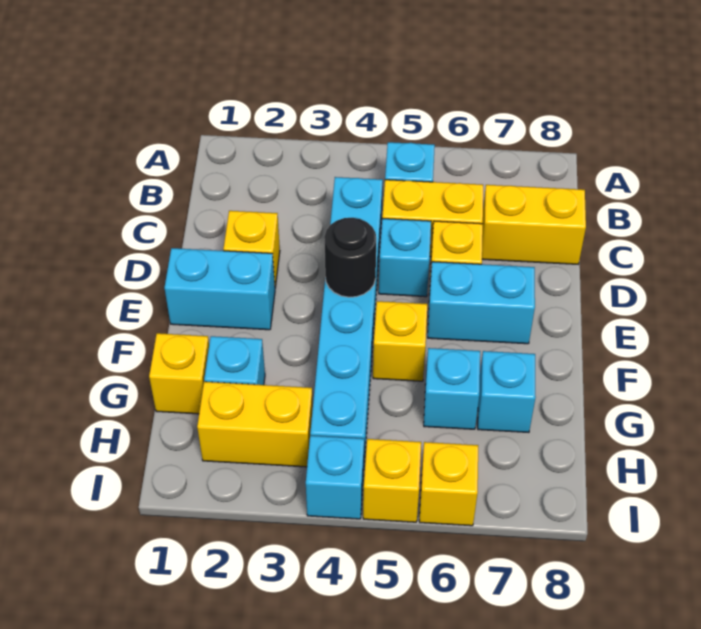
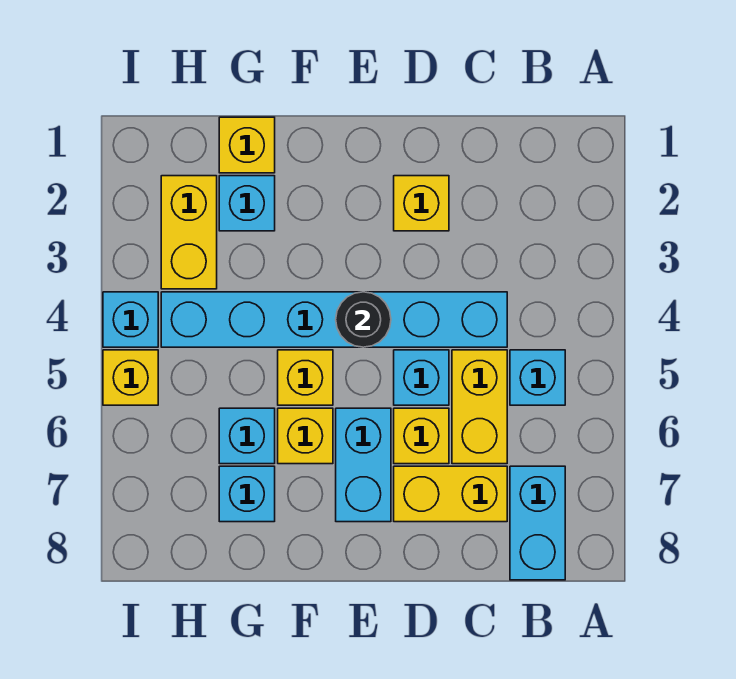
yellow brick C7:C8 level 1 -> yellow brick C7:D7 level 1
cyan brick E1:E2 level 1 -> cyan brick B7:B8 level 1
yellow brick I6 level 1 -> yellow brick F6 level 1

